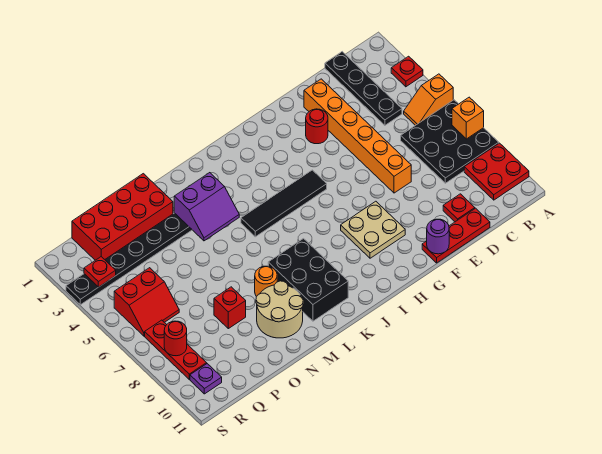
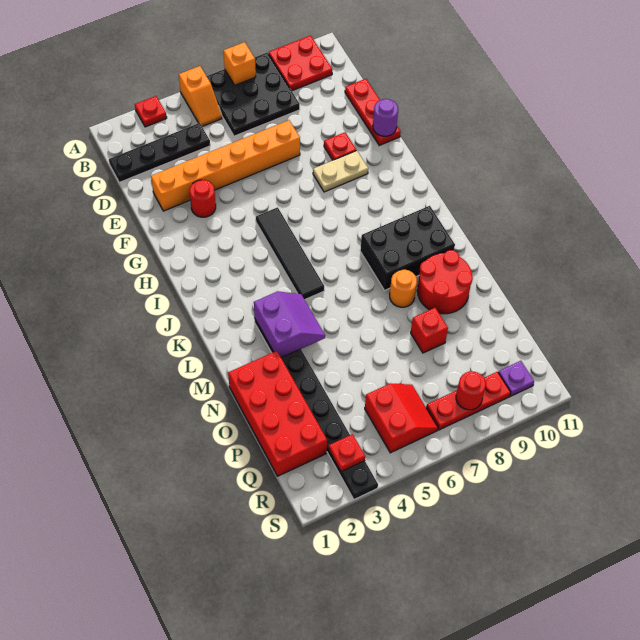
red plate D10 level 1 -> red plate F9 level 1
tan plate G8:H9 level 1 -> tan plate G8:G9 level 1
tan round brick M9:N10 level 1 -> red round brick M9:N10 level 1

